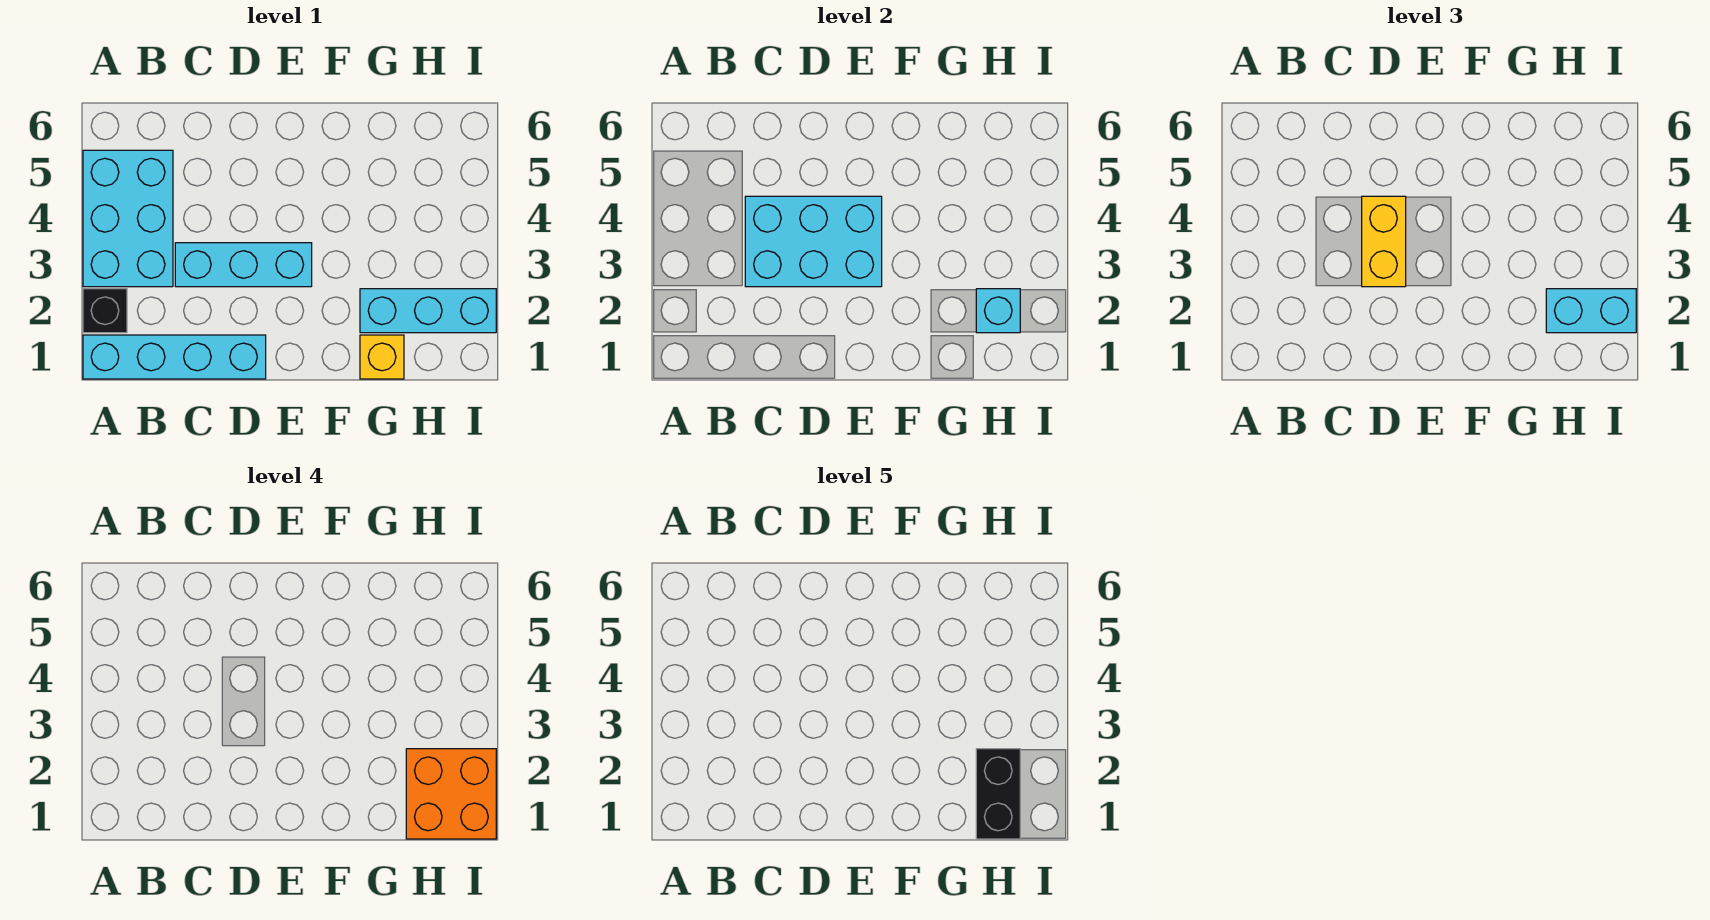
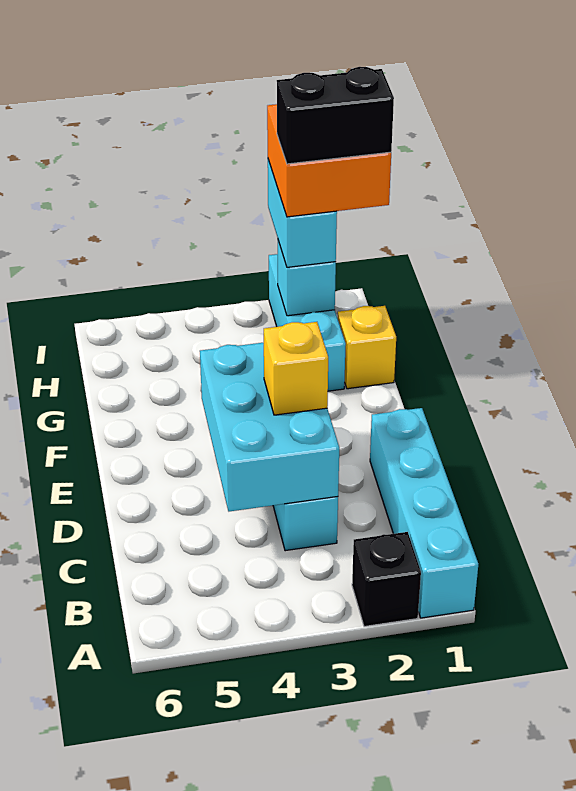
cyan brick A3:B5 level 1 -> none
yellow brick D3:D4 level 3 -> yellow brick D3 level 3

